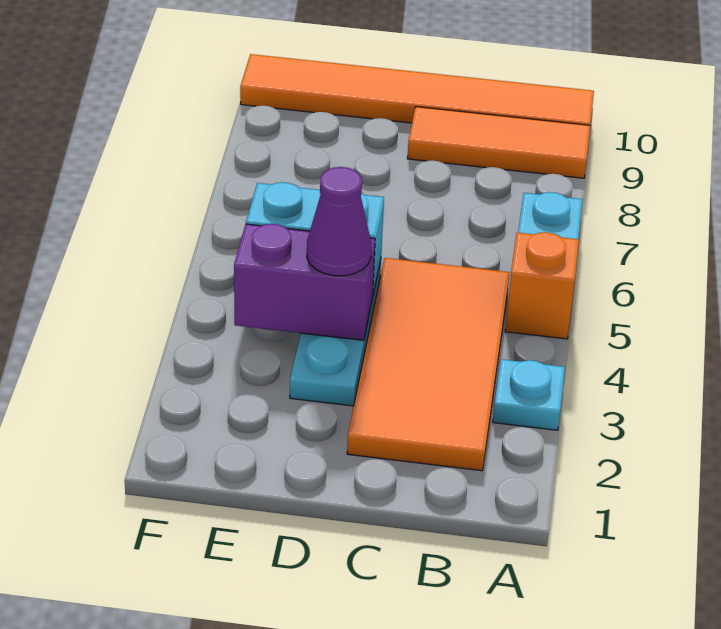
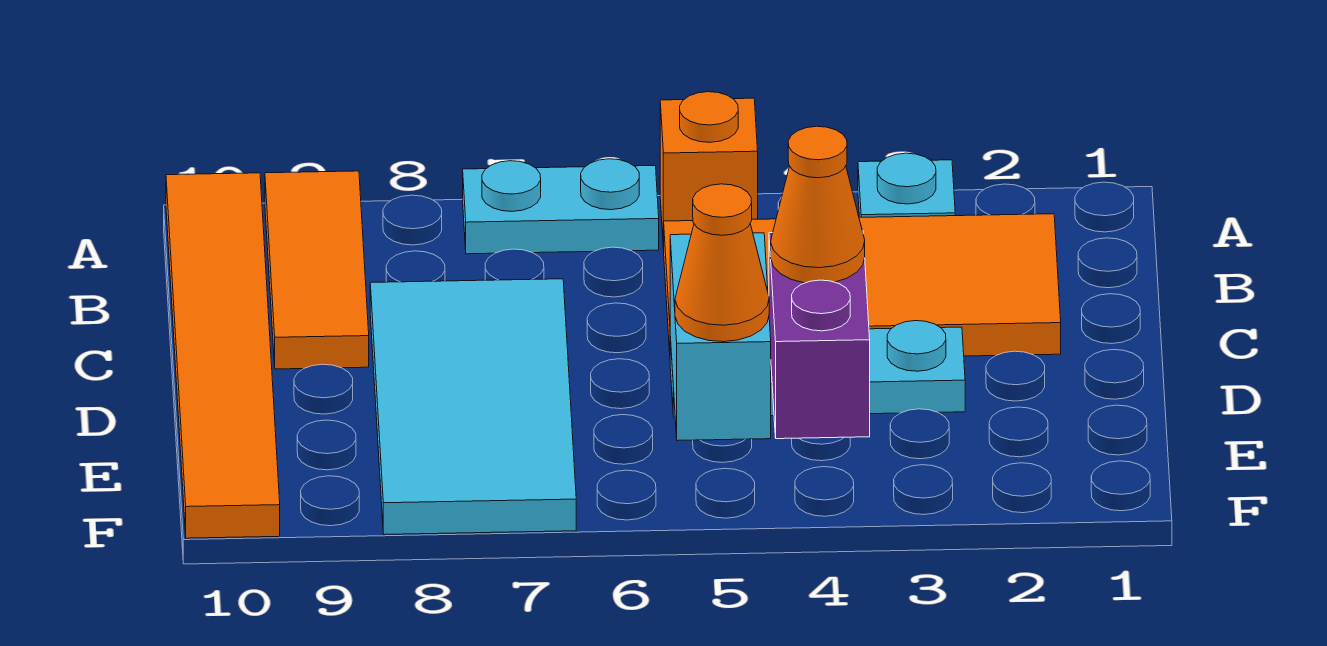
none -> cyan tile C7:F8 level 1
purple cone D4 level 3 -> orange cone D4 level 3
none -> orange cone E5 level 3

